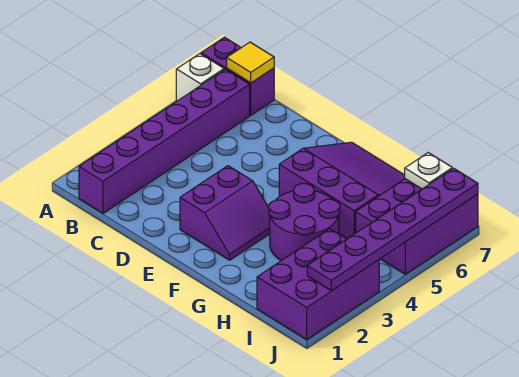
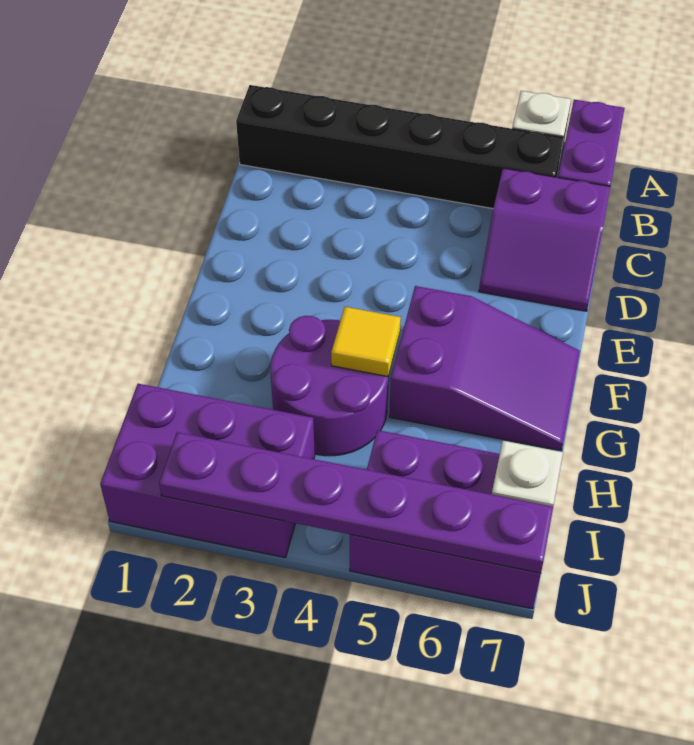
purple brick B1:B6 level 1 -> black brick B1:B6 level 1
yellow tile B7 level 2 -> yellow tile G4 level 2
purple slope E2:F3 level 1 top E -> purple slope C6:D7 level 1 top C
purple slope F5:H7 level 1 top 5 -> purple slope F5:G7 level 1 top 5

